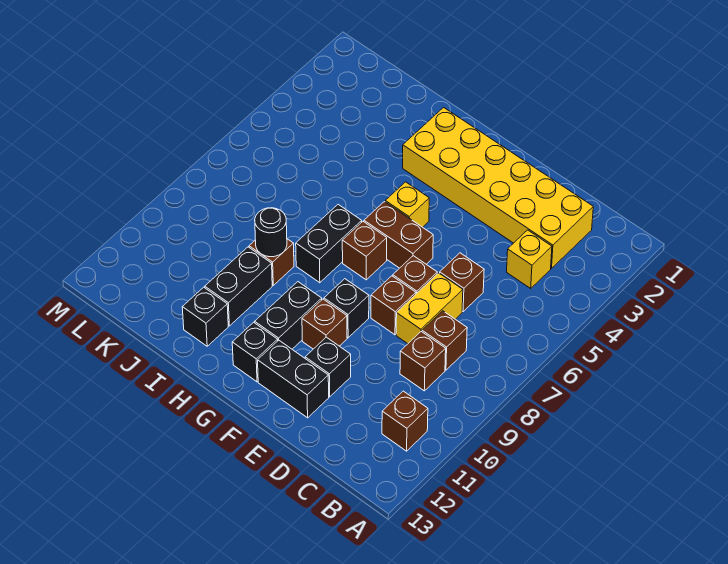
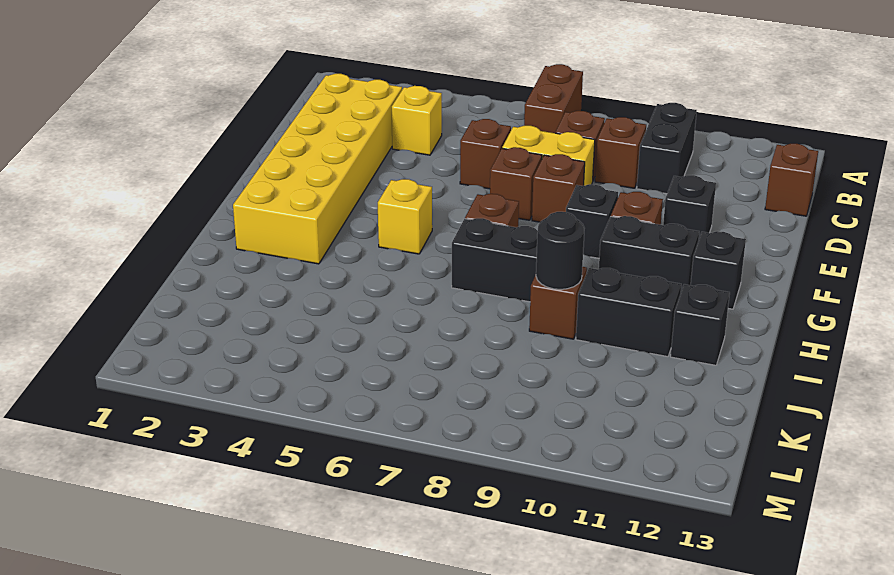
brown brick B11 level 1 -> brown brick C13 level 1
black brick E12:F12 level 1 -> black brick B10:C10 level 1
brown brick F6:G6 level 1 -> brown brick A7:B7 level 1

